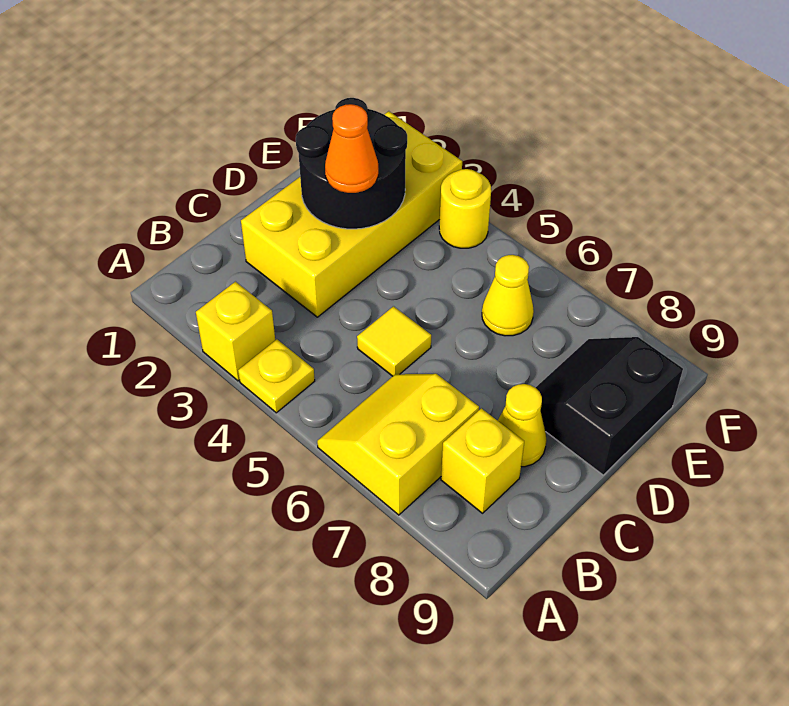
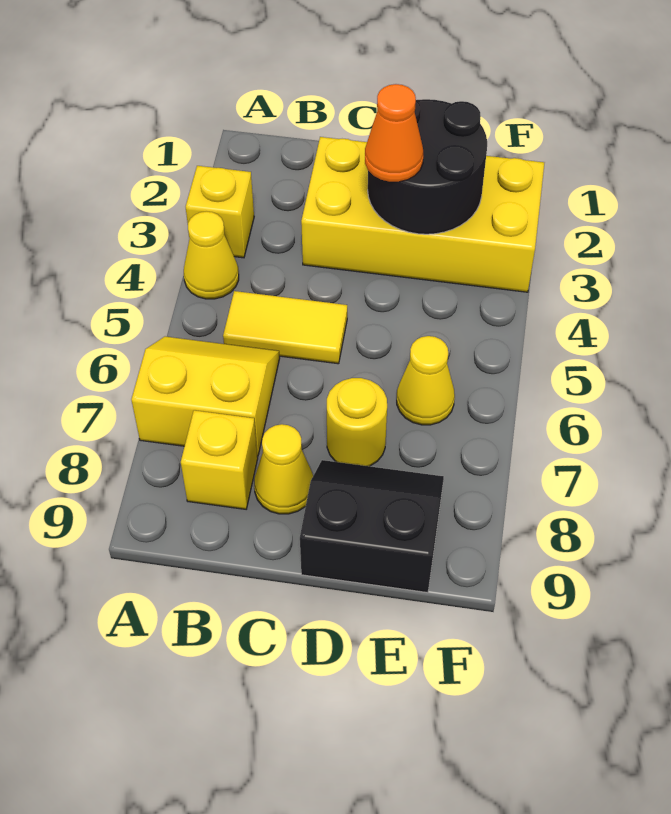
yellow plate A4 level 1 -> yellow cone A4 level 1
yellow tile C5 level 1 -> yellow tile B5:C5 level 1
yellow round brick F4 level 1 -> yellow round brick D7 level 1

